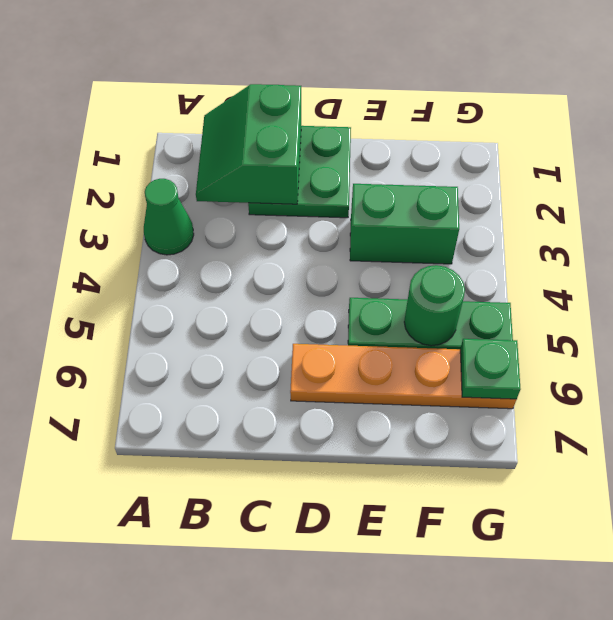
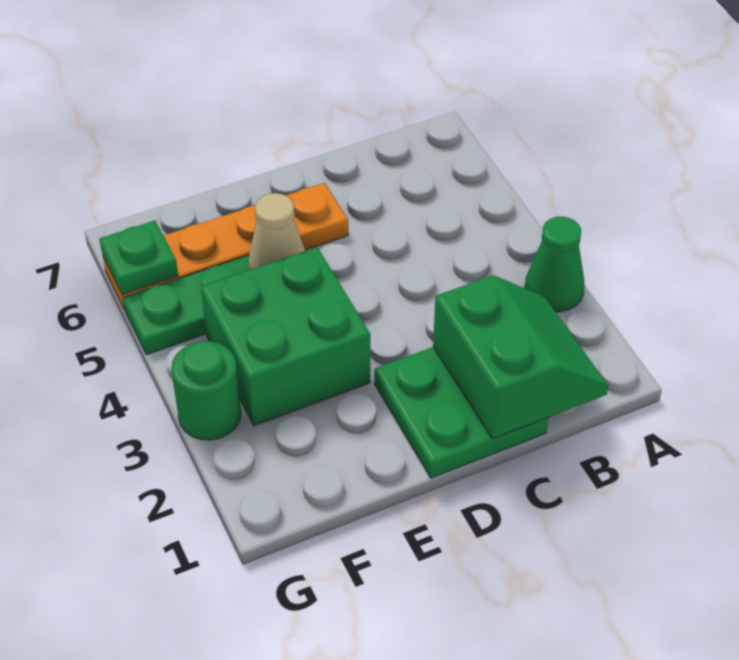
green brick E3:F3 level 1 -> green brick E3:F4 level 1
none -> tan cone E5 level 2
green round brick F5 level 2 -> green round brick G3 level 1

